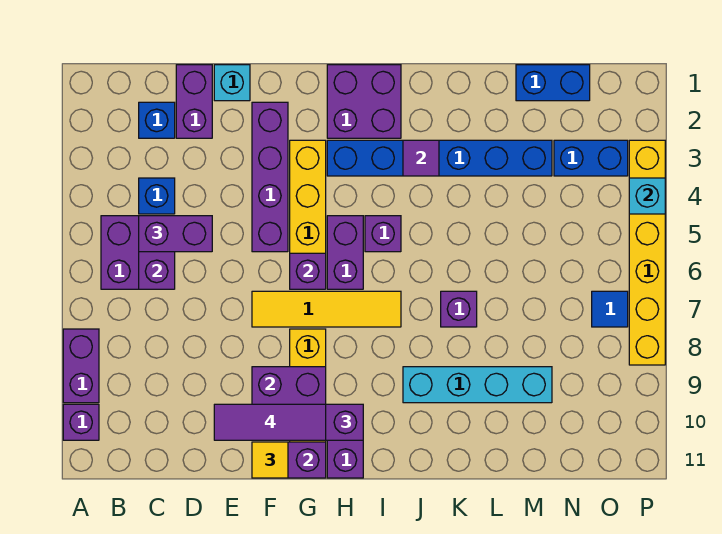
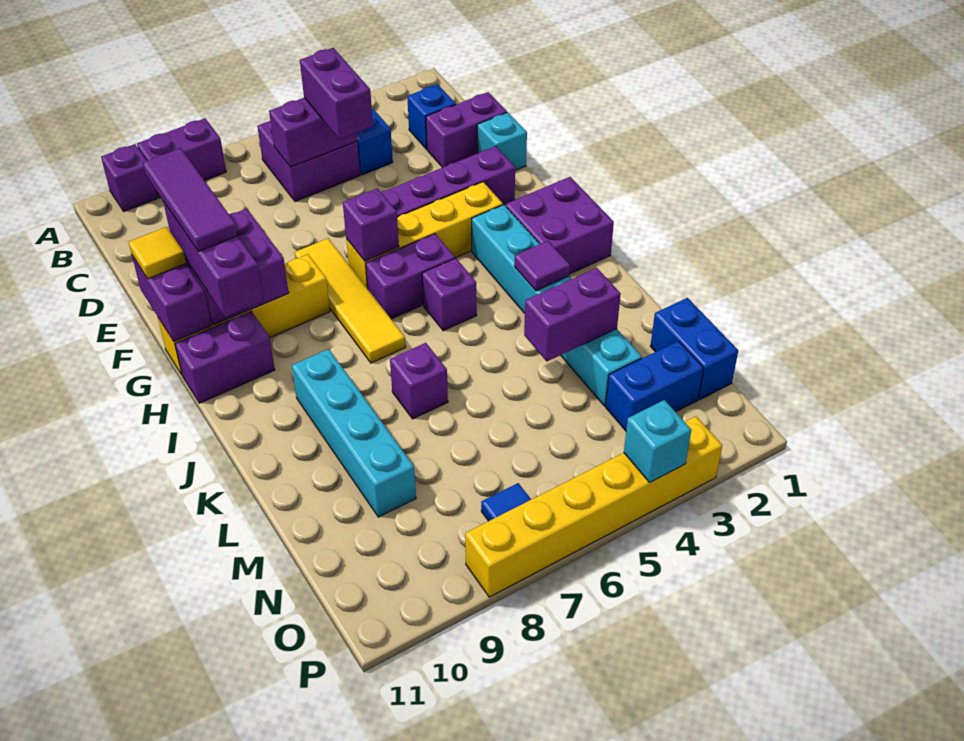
blue brick H3:M3 level 1 -> cyan brick H3:M3 level 1
none -> purple brick L3:L4 level 2
blue brick N3:O3 level 1 -> blue brick N2:N3 level 1

